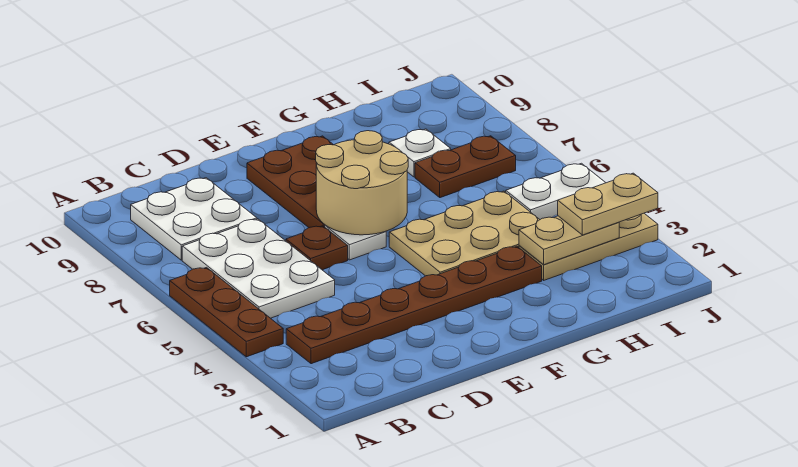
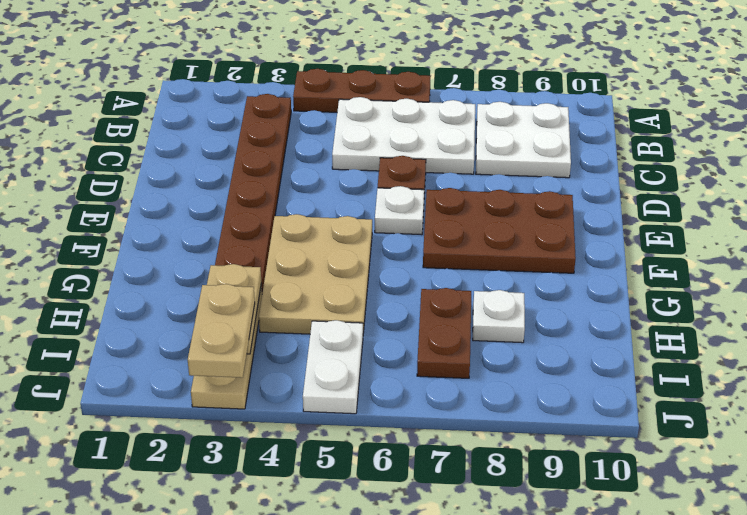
tan round brick E6:F7 level 2 -> none

